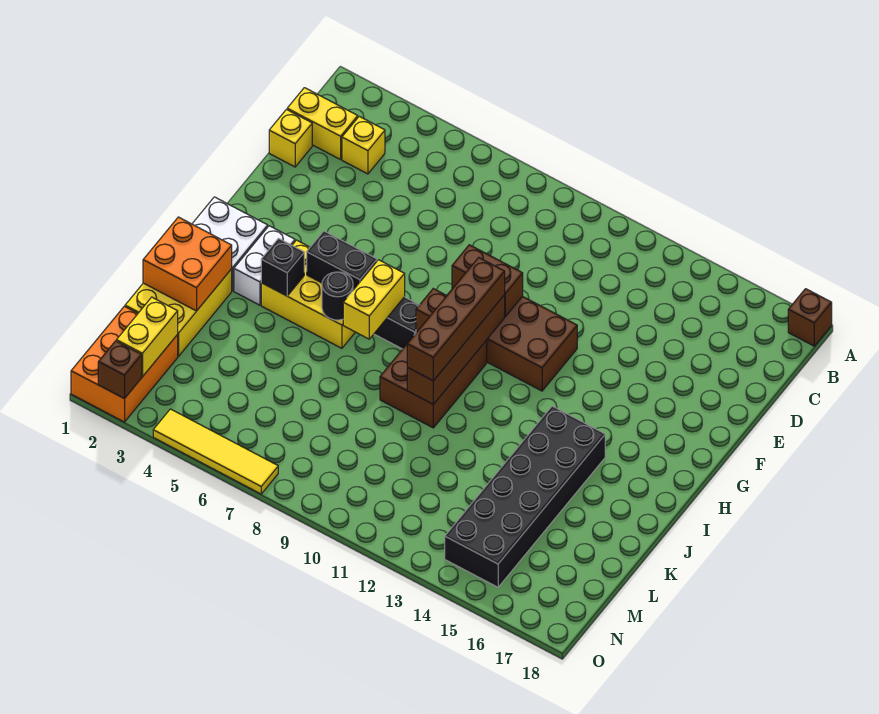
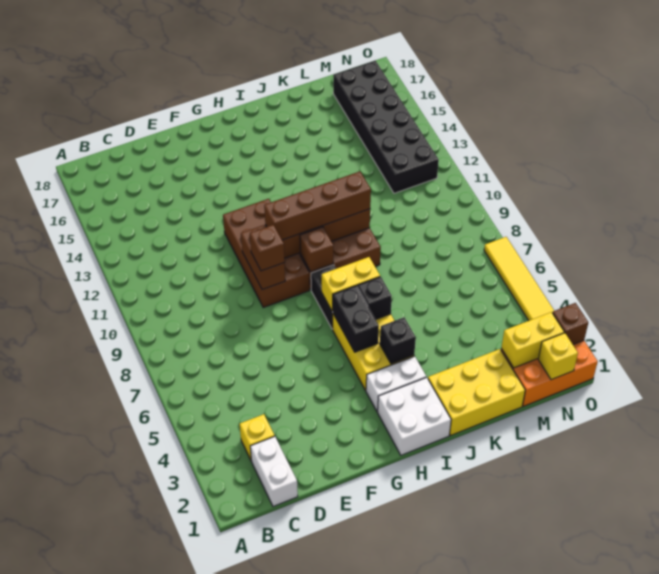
brown brick A18 level 1 -> brown brick F9 level 3
yellow brick C1:C2 level 1 -> white brick C1:C2 level 1
yellow brick D1 level 1 -> yellow brick N1 level 2
black round brick I6 level 2 -> black brick I6 level 2
black brick I14:N15 level 1 -> black brick M12:N17 level 1
orange brick J1:K2 level 2 -> none

